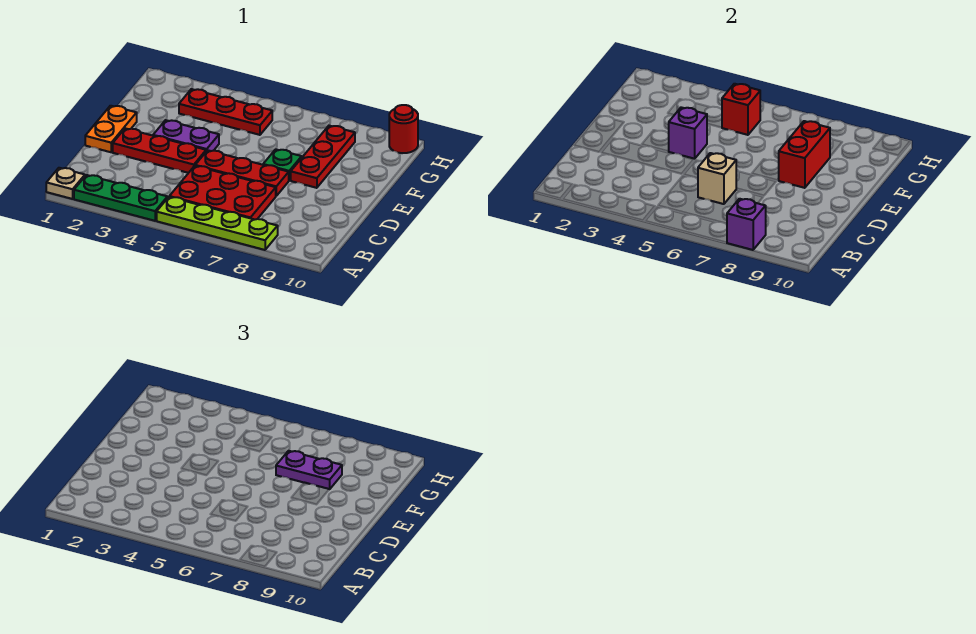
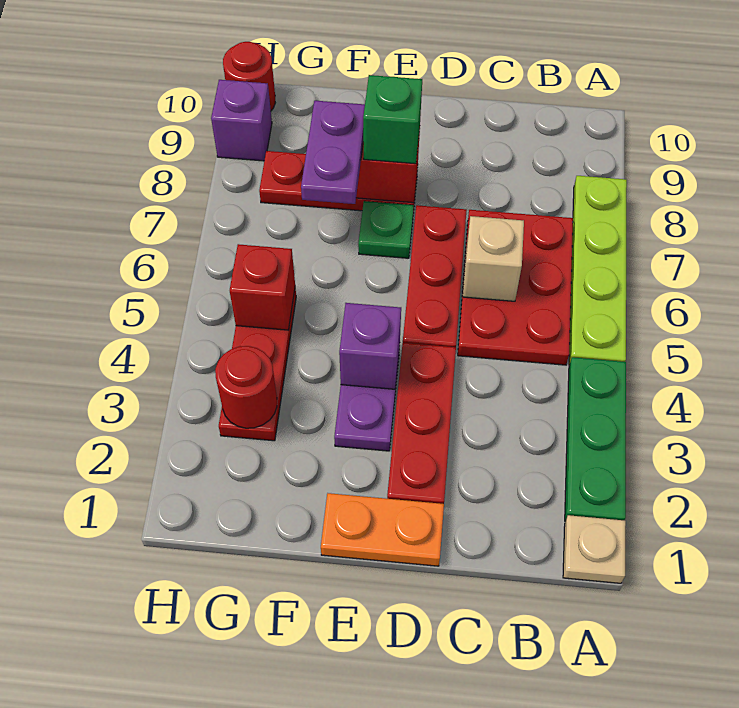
purple brick A8 level 2 -> purple brick H9 level 1
none -> green brick E8 level 3
none -> red round brick G3 level 2

